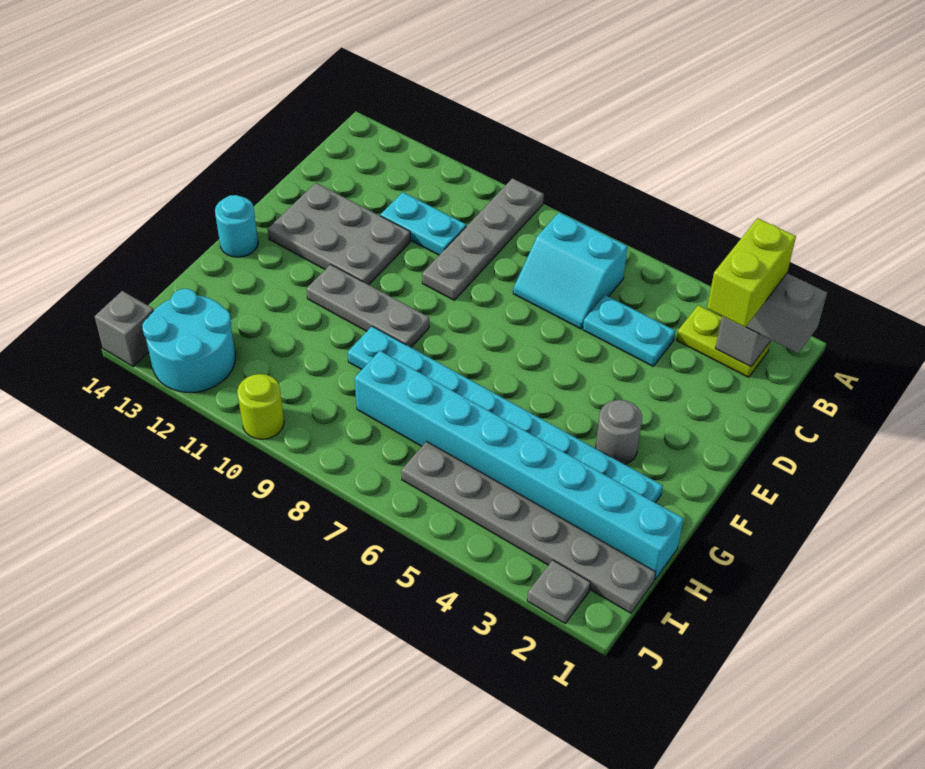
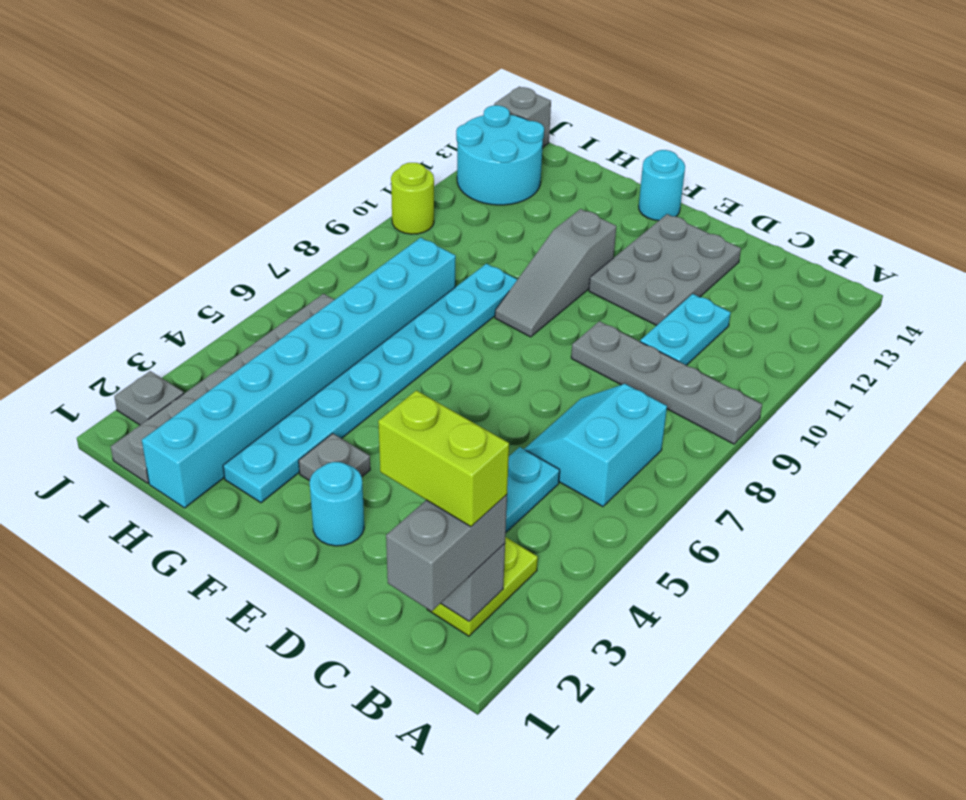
none -> cyan round brick E2 level 1
grey round brick F3 level 1 -> grey plate F3 level 1
grey plate F9:F11 level 1 -> grey slope F9:F11 level 1 top 11

